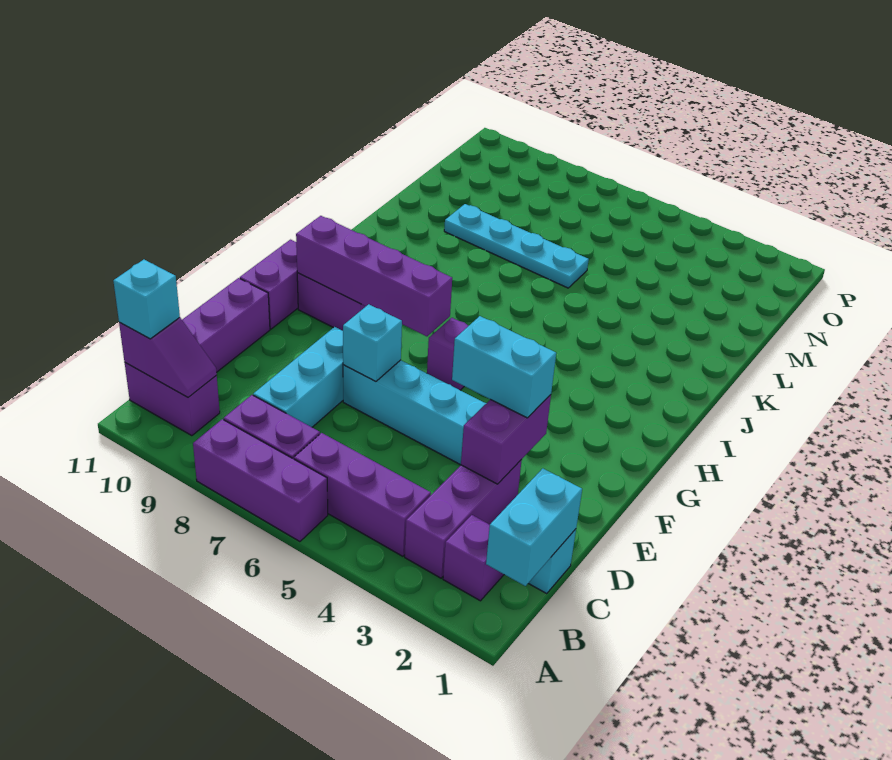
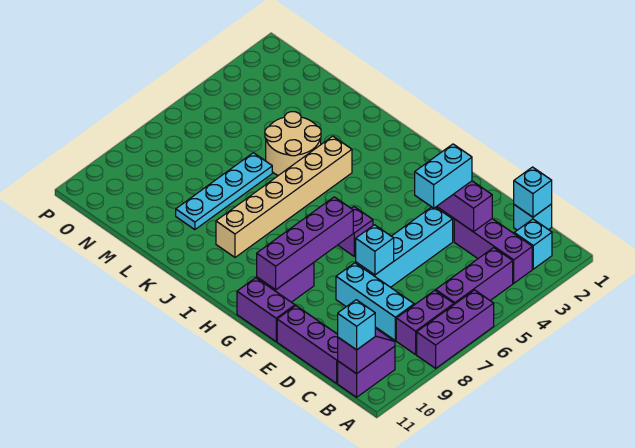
cyan brick B1:C1 level 2 -> cyan brick C1 level 2
purple brick B2 level 1 -> cyan brick B2 level 1
none -> tan brick J4:J9 level 1
none -> tan round brick K4:L5 level 1

